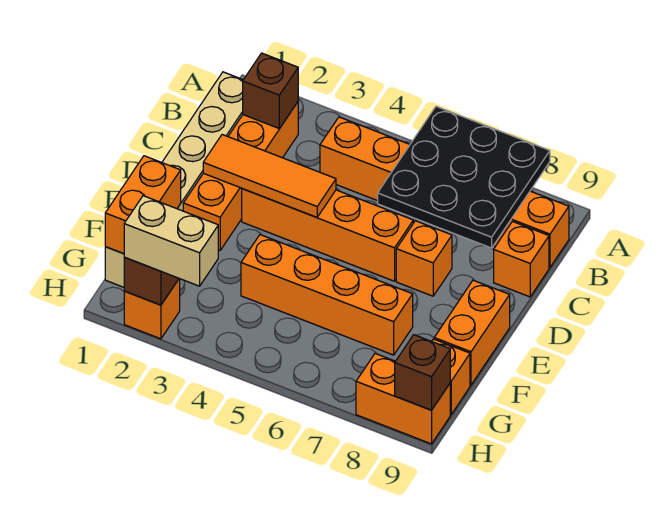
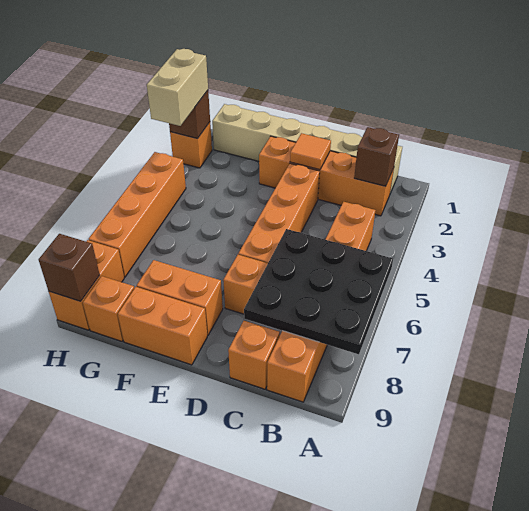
orange tile D2:D4 level 2 -> orange tile D2 level 2
orange brick F1:G1 level 2 -> orange brick E8:F8 level 1
orange brick F4:F7 level 1 -> orange brick H4:H7 level 1

